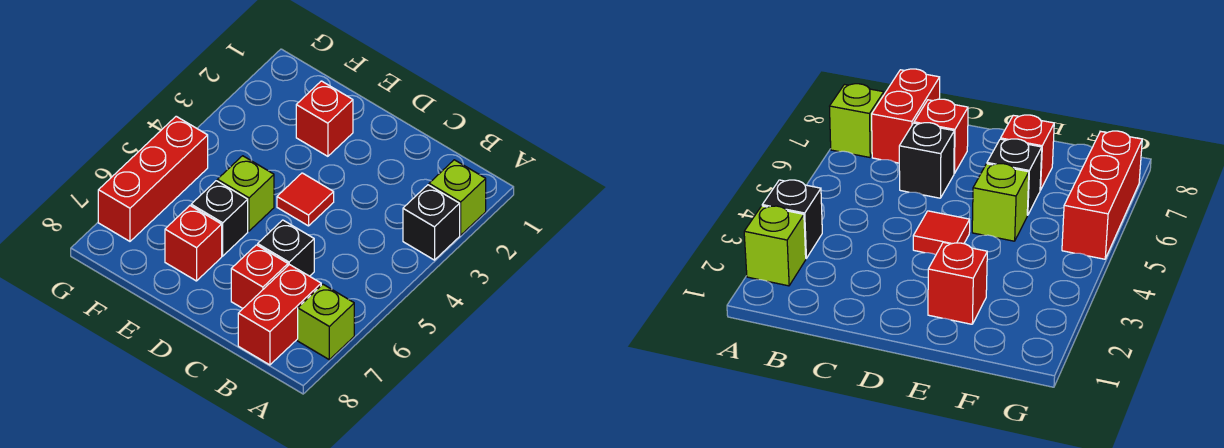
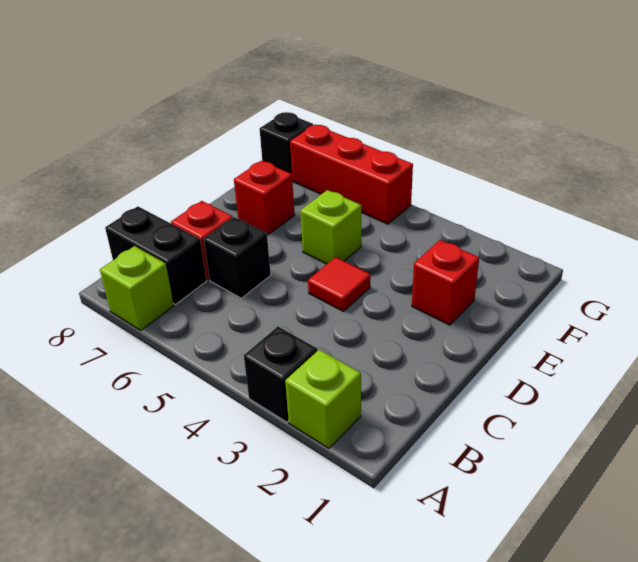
red brick B7:B8 level 1 -> black brick B7:B8 level 1
black brick E6 level 1 -> black brick G8 level 1

